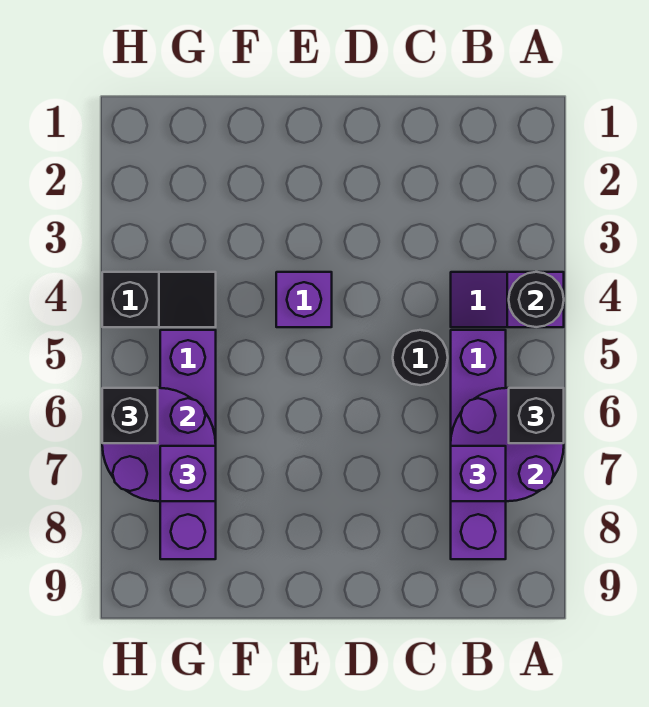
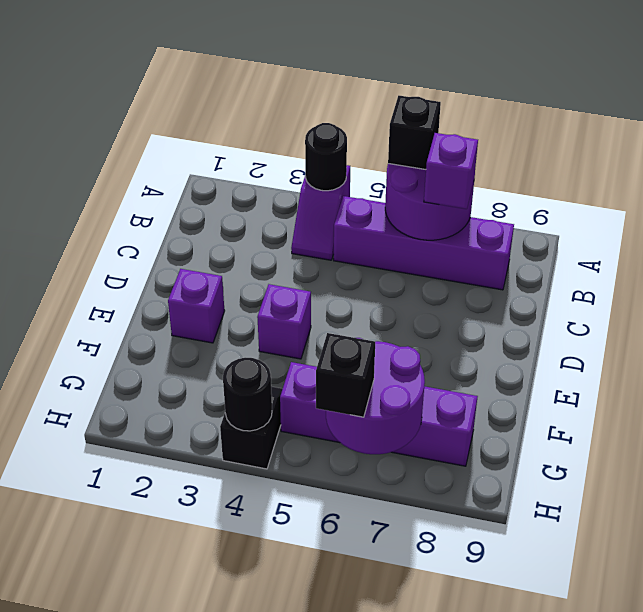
black round brick C5 level 1 -> black round brick H4 level 2
purple brick G7 level 3 -> purple brick E2 level 1

